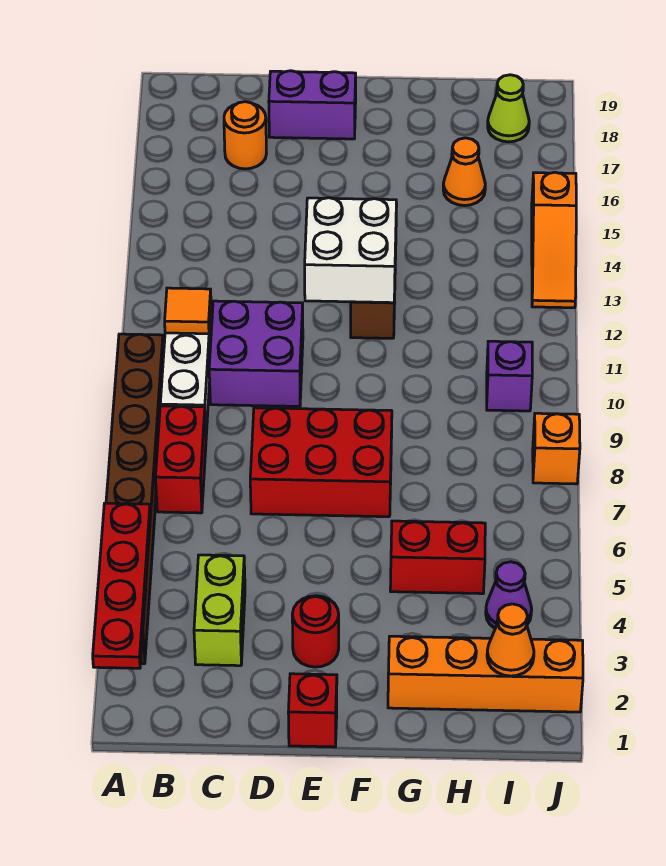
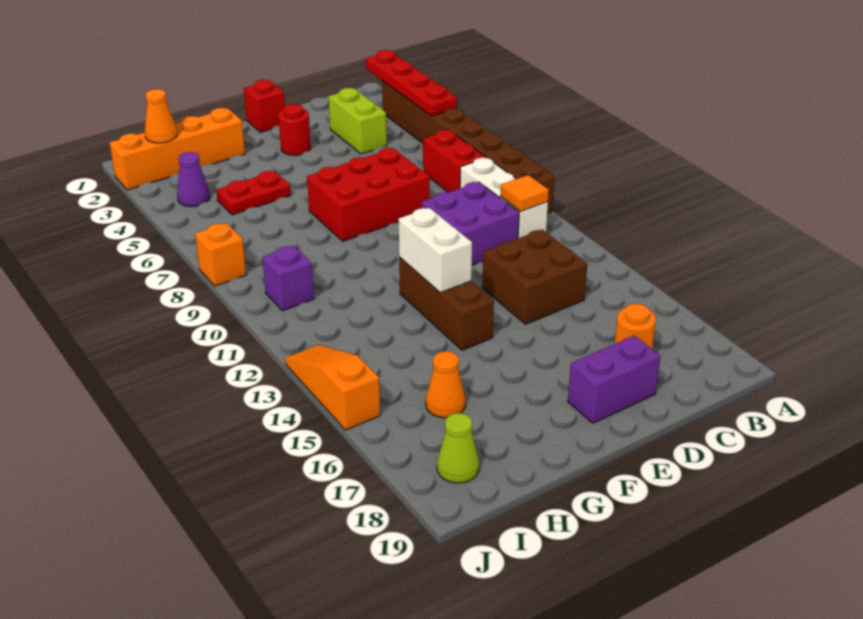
none -> brown brick C13:D14 level 1
white brick E12:F13 level 2 -> white brick F12:F13 level 2
red brick G5:H5 level 1 -> red plate G5:H5 level 1

